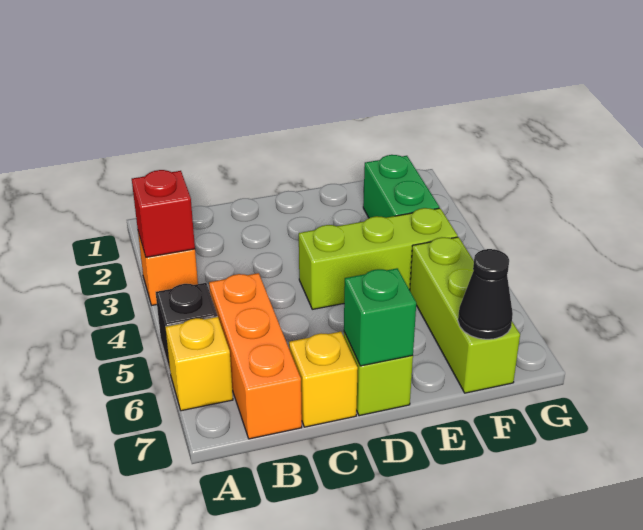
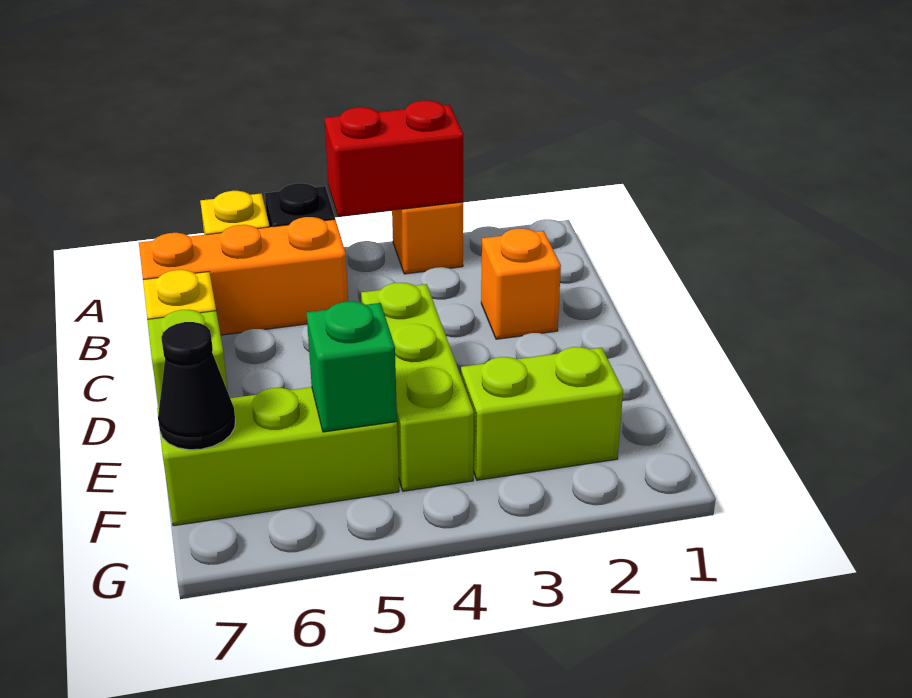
red brick A3 level 2 -> red brick A3:A4 level 2
none -> orange brick C2 level 1
green brick D7 level 2 -> green brick F5 level 2
green brick F2:F3 level 1 -> lime brick F2:F3 level 1

